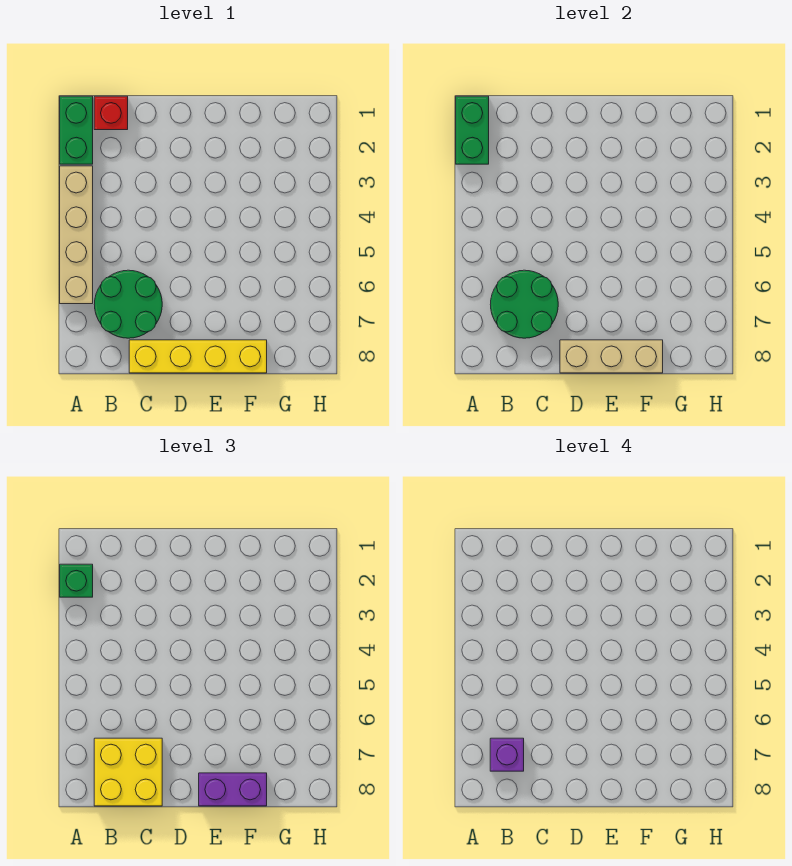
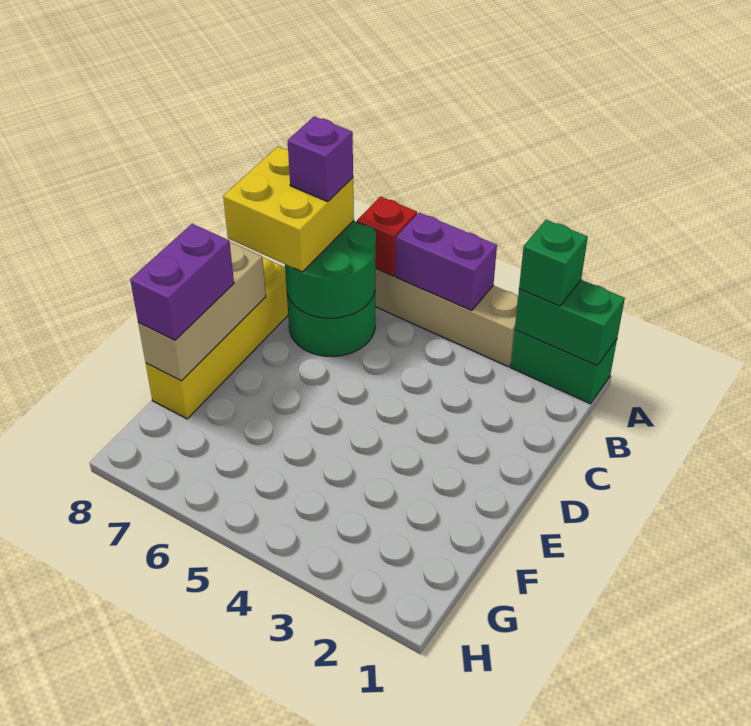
none -> purple brick A4:A5 level 2
red brick B1 level 1 -> red brick A6 level 2

